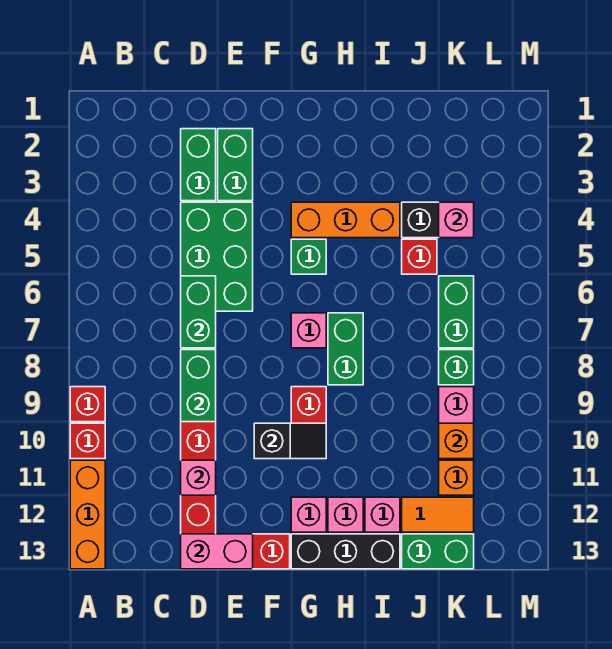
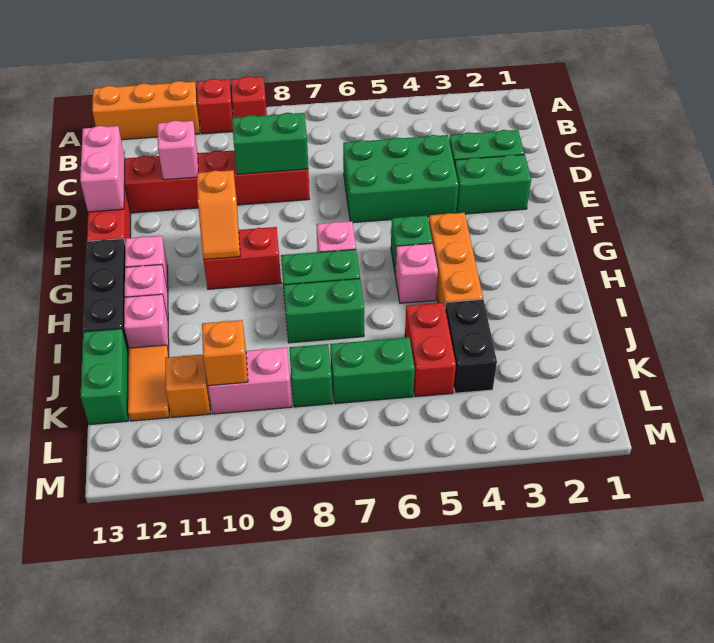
green brick D6:D7 level 2 -> green brick I7:I8 level 1
black slope F10:G10 level 2 top F -> orange slope F10:G10 level 2 top F
red brick J5 level 1 -> red brick J5:K5 level 1
pink brick K4 level 2 -> pink brick H5 level 1

